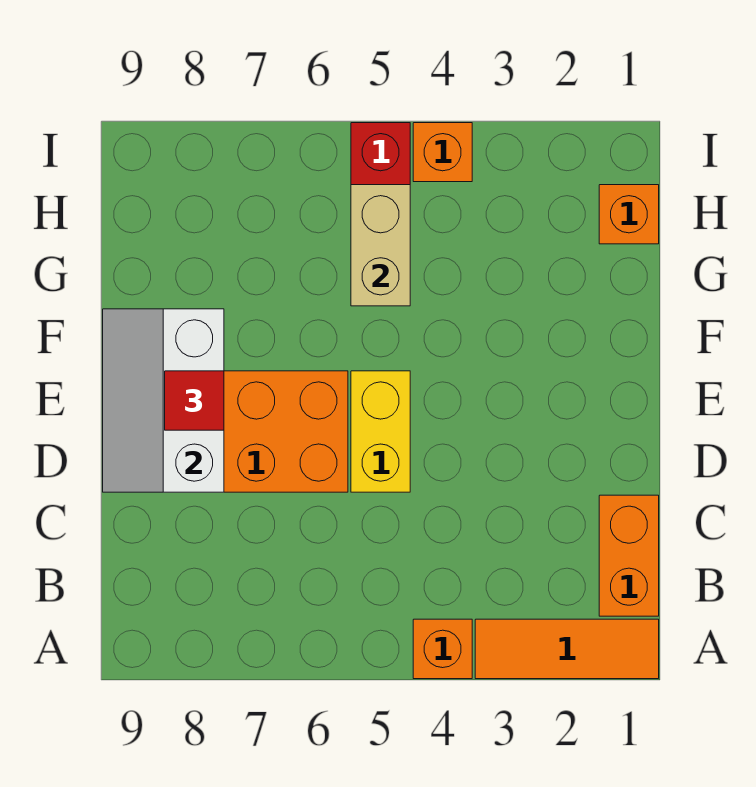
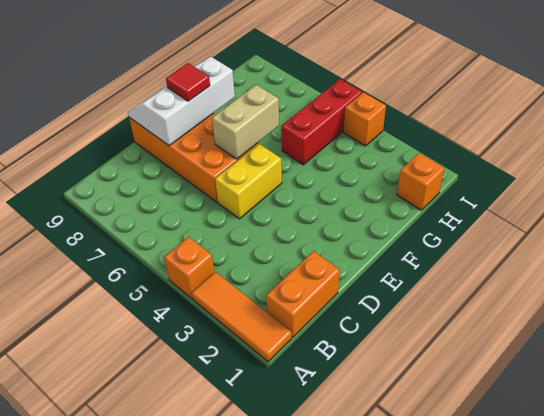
tan brick G5:H5 level 2 -> tan brick E6:F6 level 2

